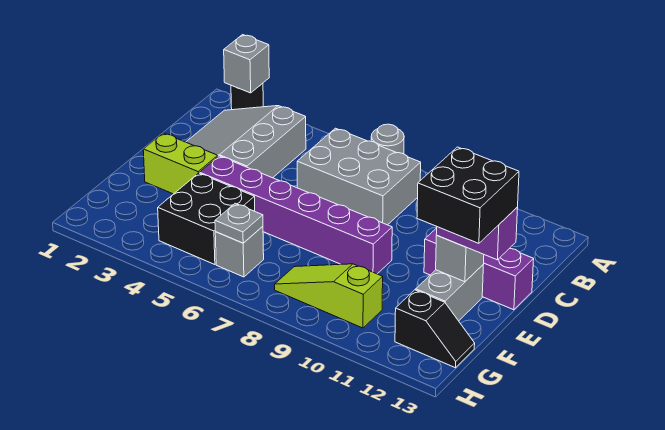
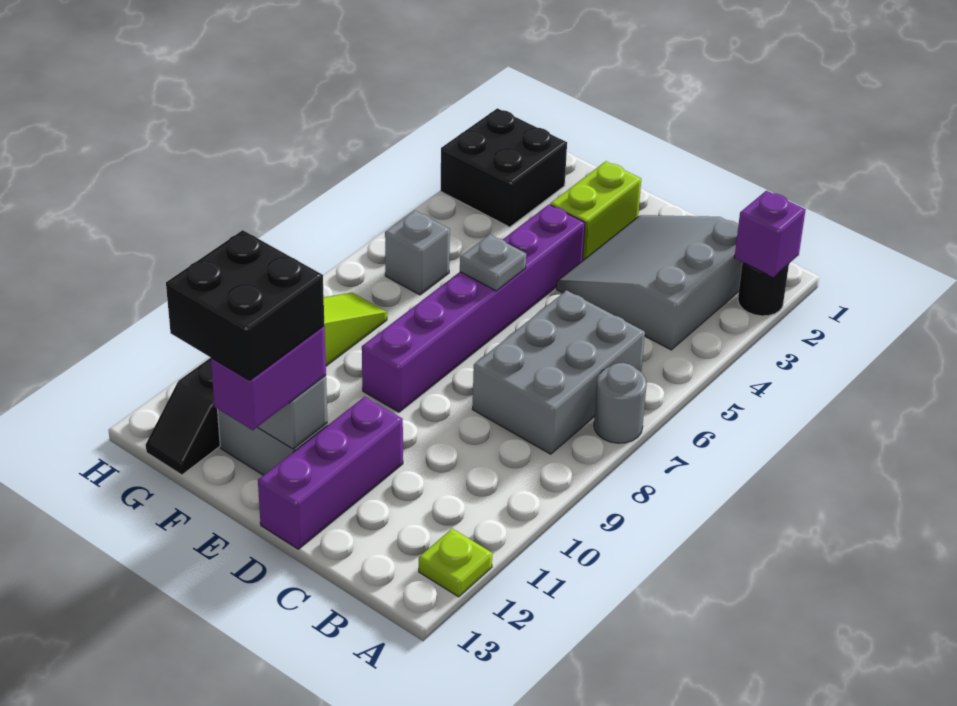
grey brick A2 level 2 -> purple brick A2 level 2
none -> lime plate A12 level 1
grey slope B2:D4 level 1 top 4 -> grey slope B2:D4 level 1 top B
black brick F4:G5 level 1 -> black brick G2:H3 level 1
grey plate G6 level 2 -> grey plate E6 level 2

